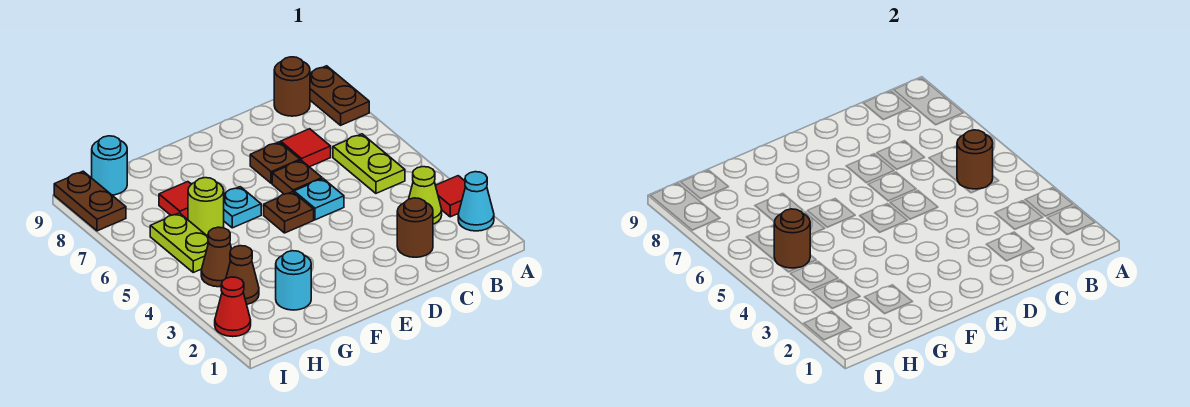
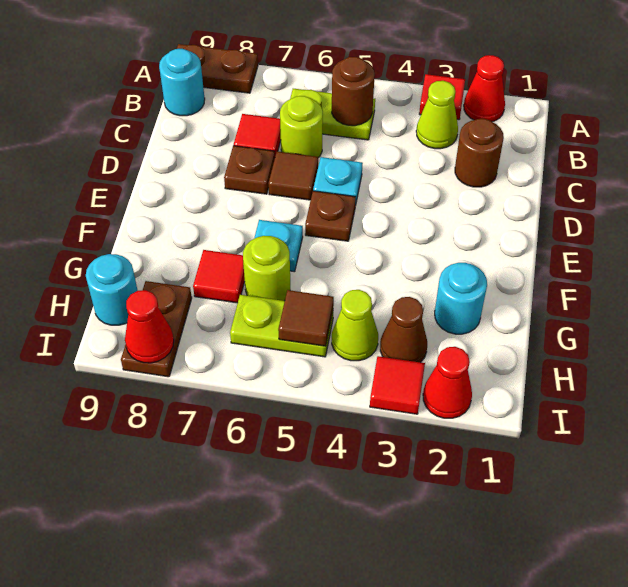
cyan cone A2 level 1 -> red cone A2 level 1
brown round brick B9 level 1 -> cyan round brick B9 level 1
none -> lime round brick C6 level 1
brown plate D6 level 1 -> brown tile D6 level 1
brown cone H4 level 1 -> lime cone H4 level 1
brown round brick H5 level 2 -> brown tile H5 level 2
none -> red tile I3 level 1
brown plate I8:I9 level 1 -> brown plate H8:I8 level 1
none -> red cone I8 level 2

